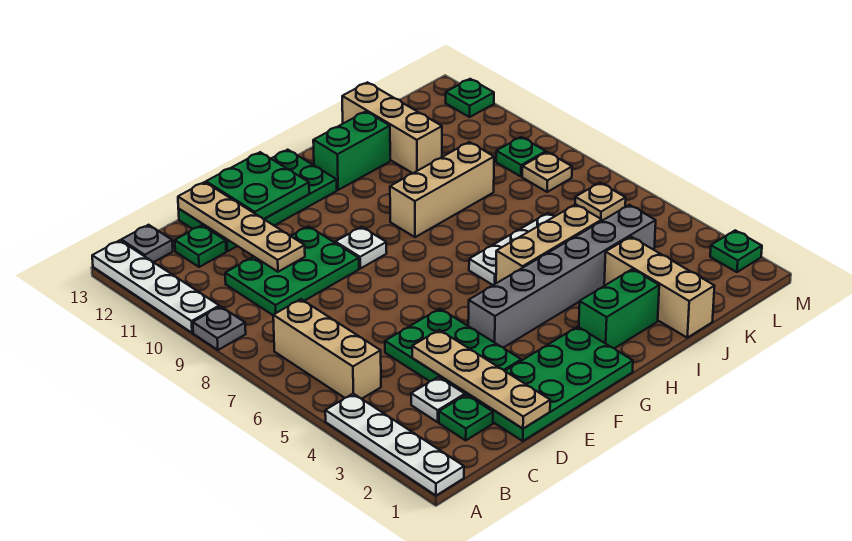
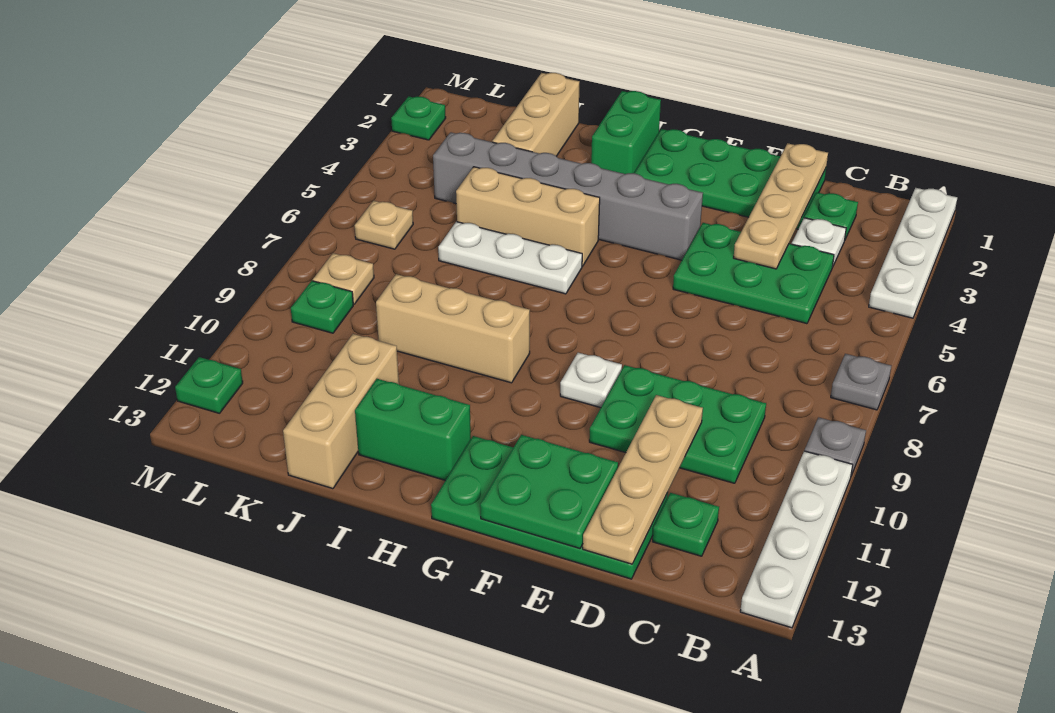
tan brick B5:B7 level 1 -> none
grey plate B13 level 1 -> grey plate A7 level 1
green plate D3:E5 level 1 -> green plate C4:E5 level 1
green brick H2:I2 level 1 -> green brick H1:H2 level 1

